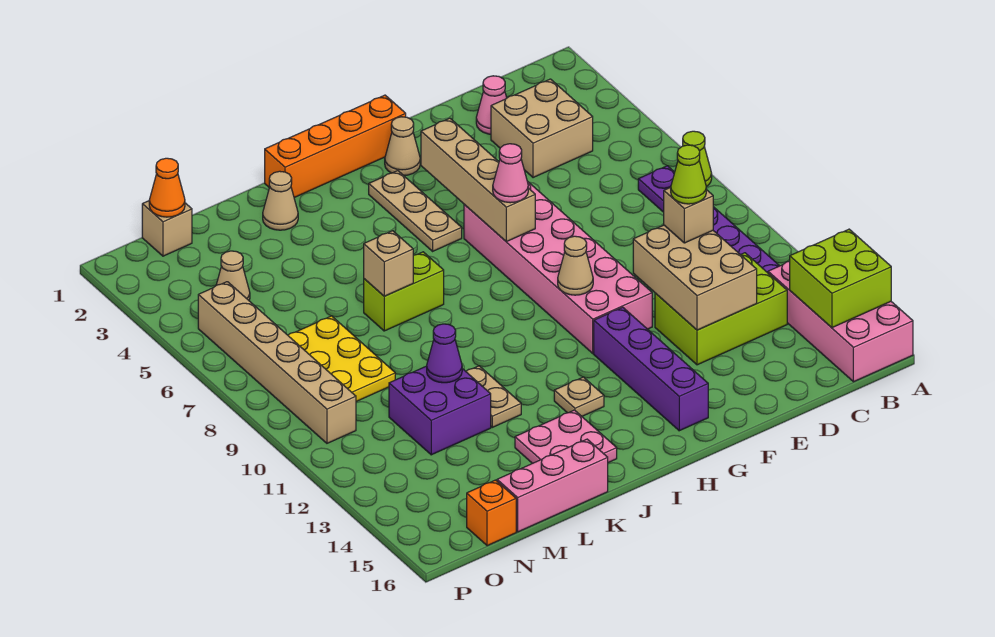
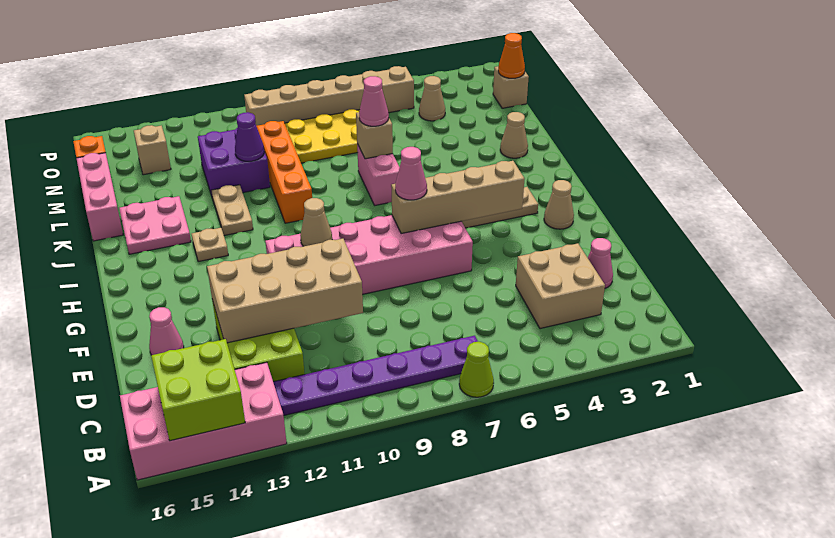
tan brick D11:E13 level 2 -> tan brick D10:E13 level 2
tan brick D11 level 3 -> tan brick N14 level 1
lime cone D11 level 4 -> none
none -> pink cone E15 level 1
orange brick G1:J1 level 1 -> orange brick J10:M10 level 1
purple brick G12:G15 level 1 -> none
lime brick J7:K7 level 1 -> pink brick J7:K7 level 1
none -> pink cone K7 level 3
tan plate K11:K12 level 1 -> tan plate J12:K12 level 1

